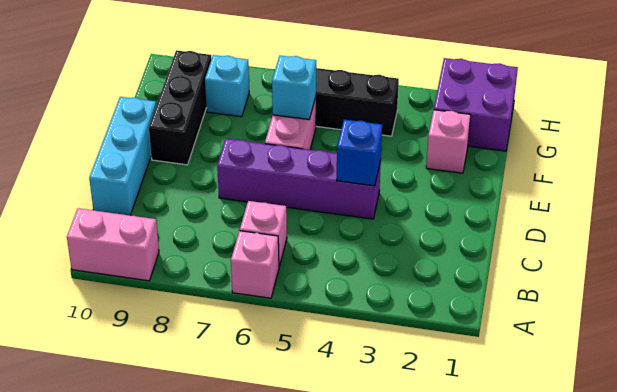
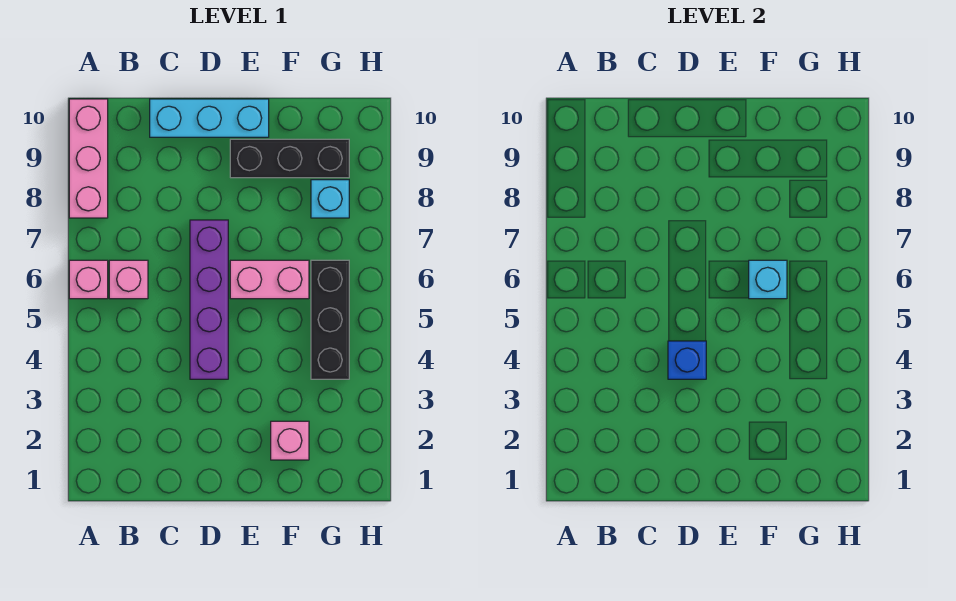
pink brick A9:A10 level 1 -> pink brick A8:A10 level 1
purple brick G1:H2 level 1 -> none

